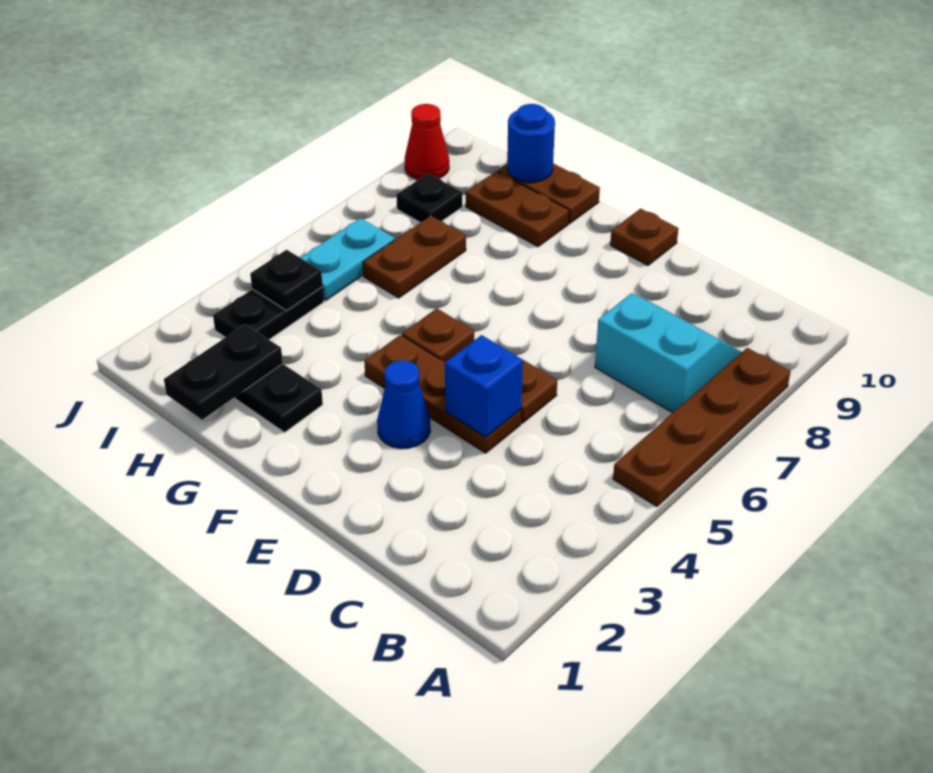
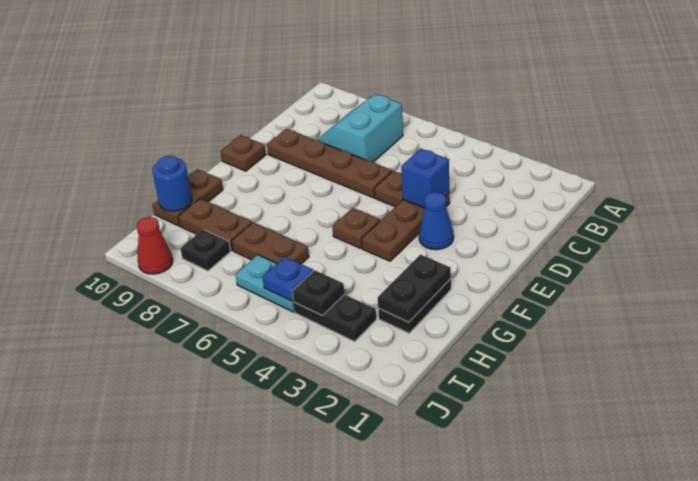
brown plate A5:A8 level 1 -> brown plate D6:D9 level 1
brown plate G9:H9 level 1 -> brown plate H8:H9 level 1
black plate H1:H2 level 2 -> black plate G2:H2 level 2
none -> blue plate I5 level 2

